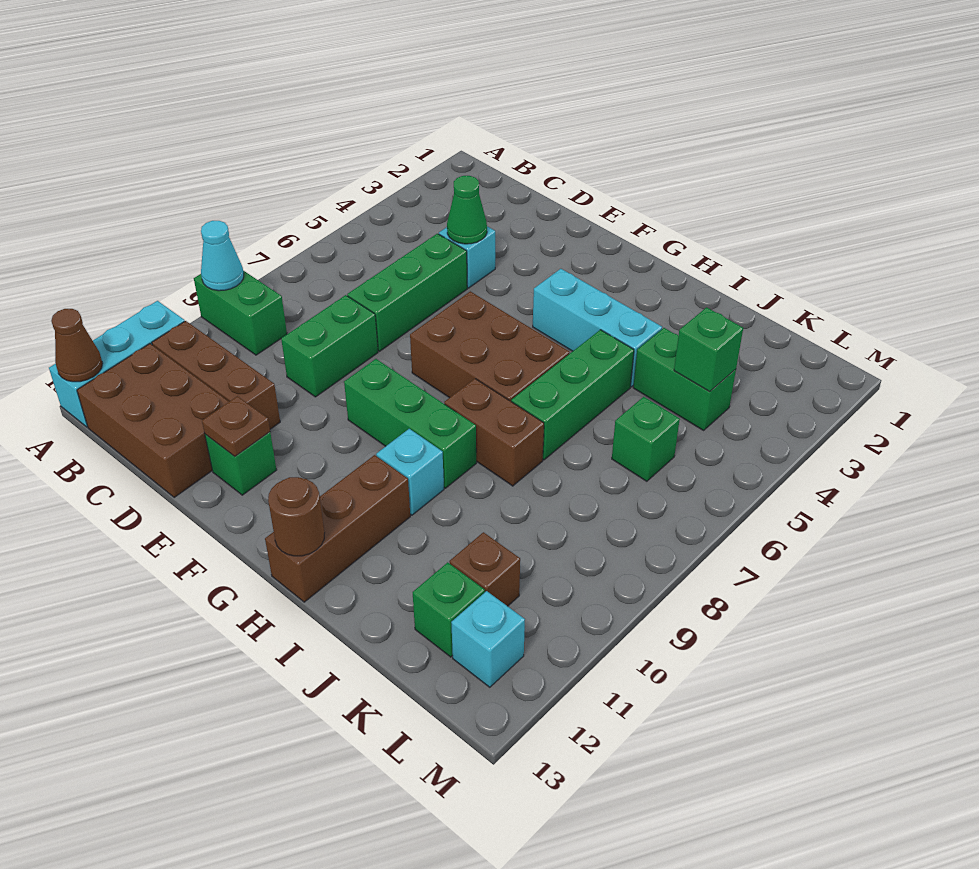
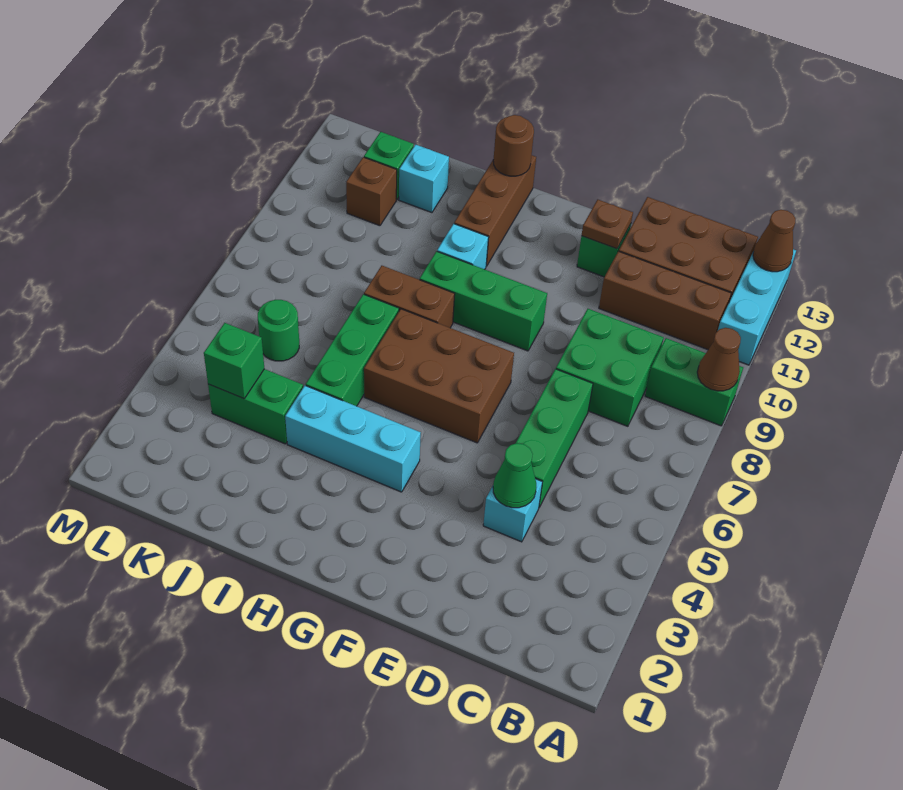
cyan cone A9 level 2 -> brown cone A9 level 2
green brick D8:D9 level 1 -> green brick C8:D9 level 1
green brick K6 level 1 -> green round brick K6 level 1
cyan brick L12 level 1 -> cyan brick J12 level 1

